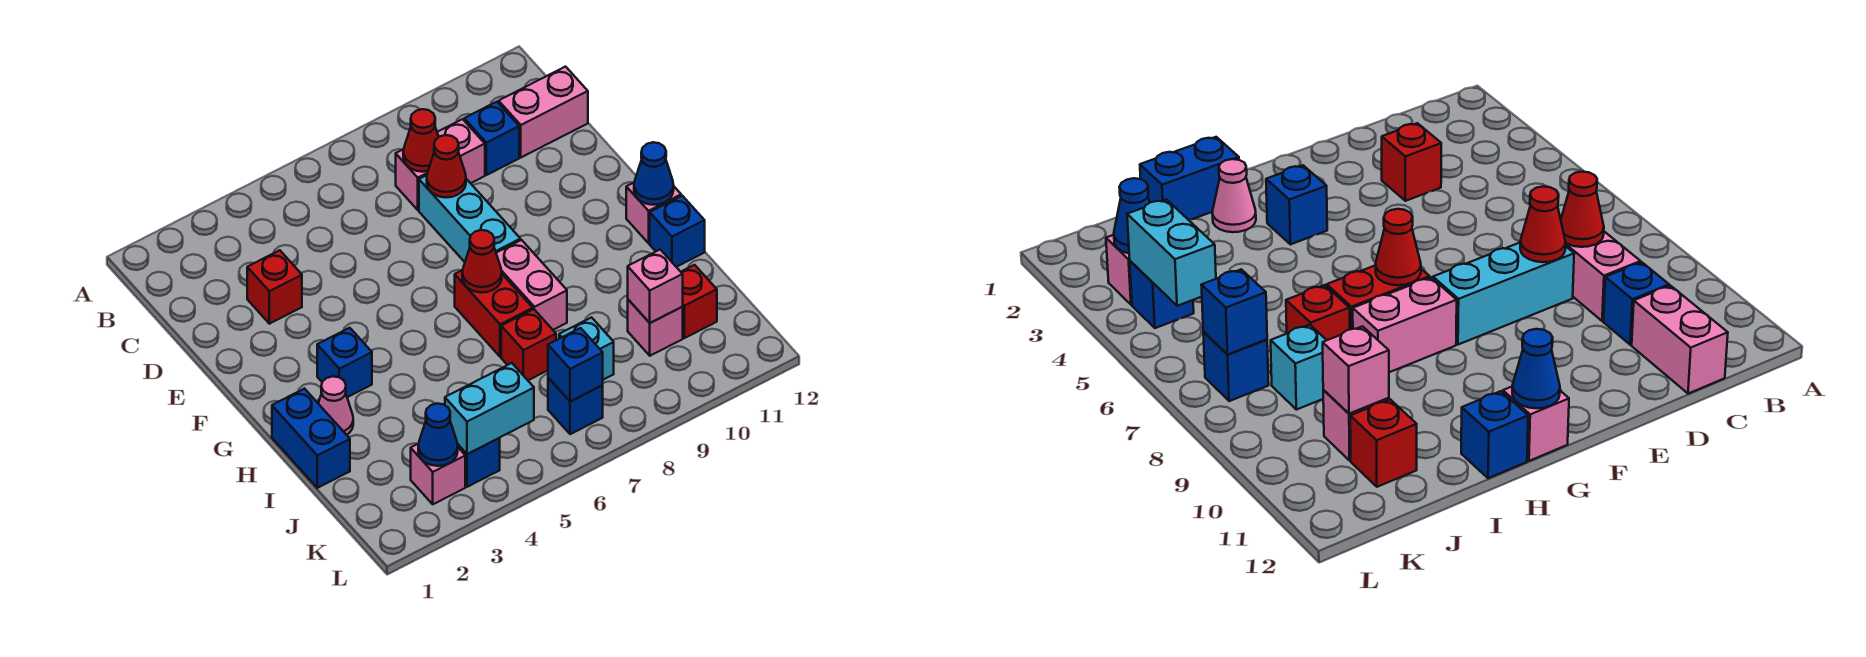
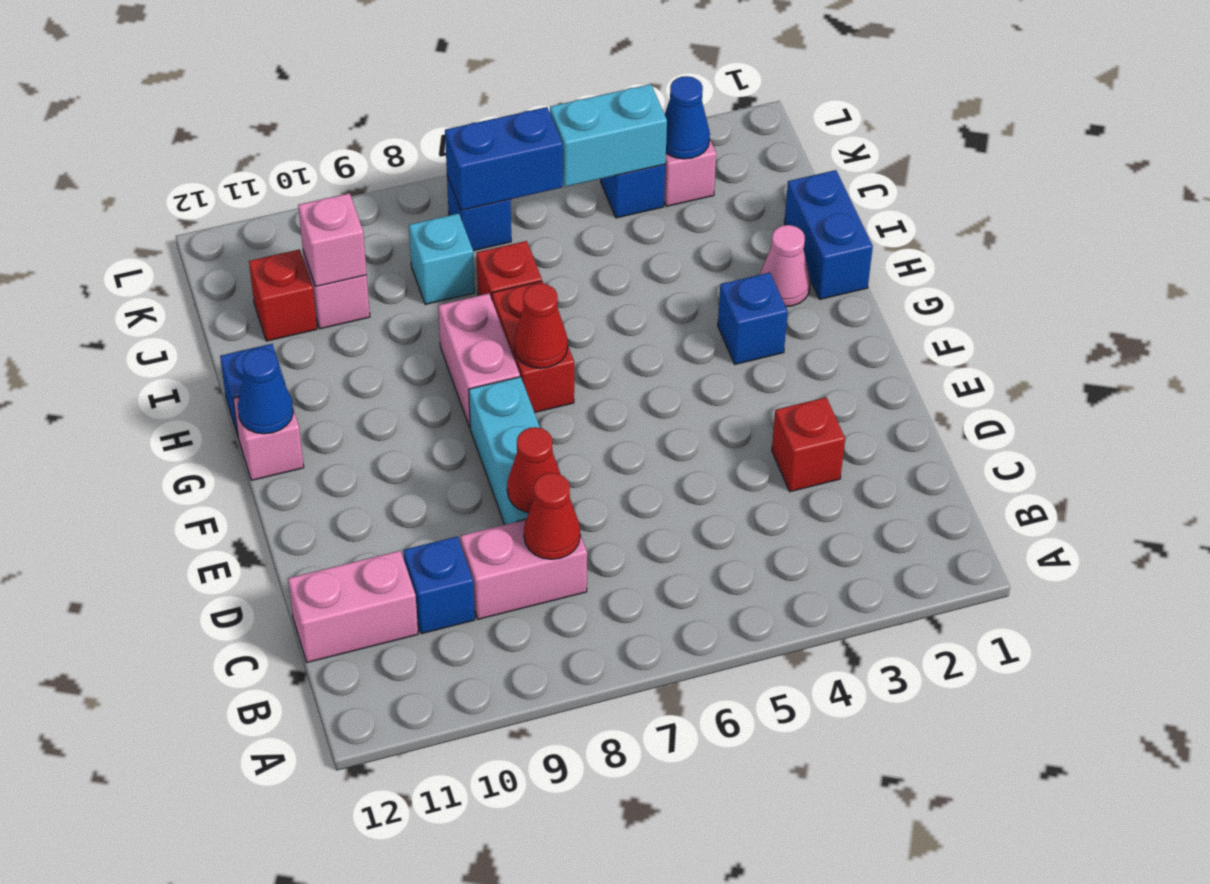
blue brick K7 level 2 -> blue brick K6:K7 level 2

